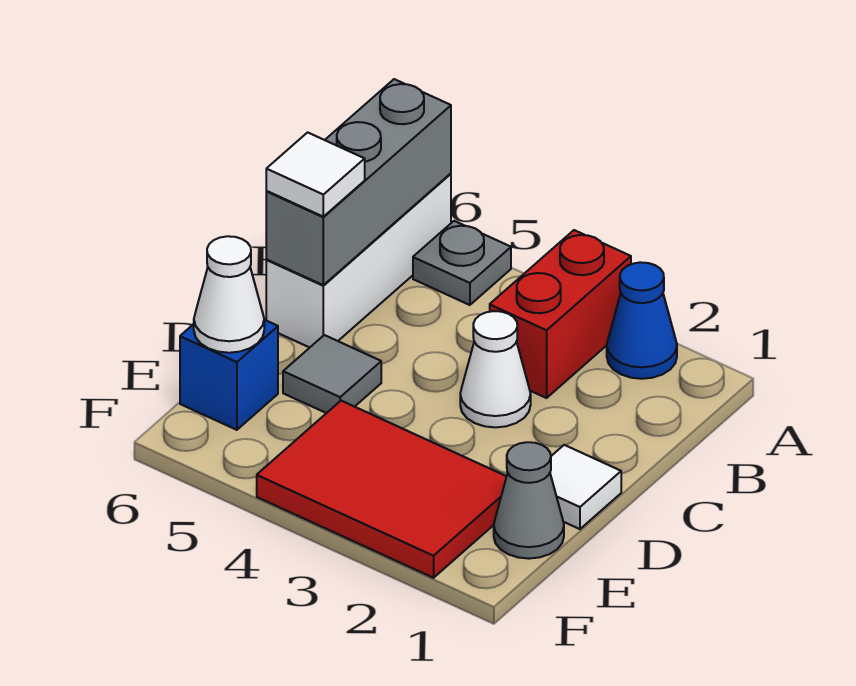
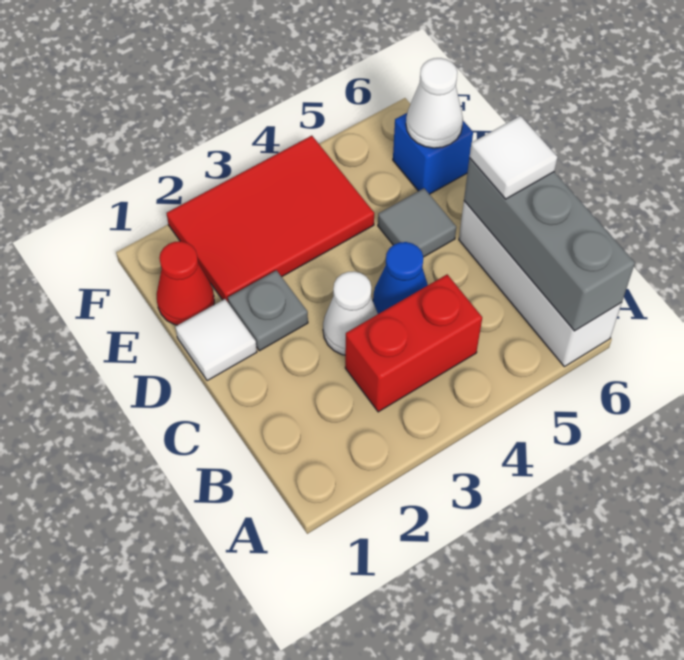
blue cone A2 level 1 -> blue cone C4 level 1
red brick A3:B3 level 1 -> red brick B3:B4 level 1
grey plate A5 level 1 -> grey plate D2 level 1
grey cone E1 level 1 -> red cone E1 level 1

